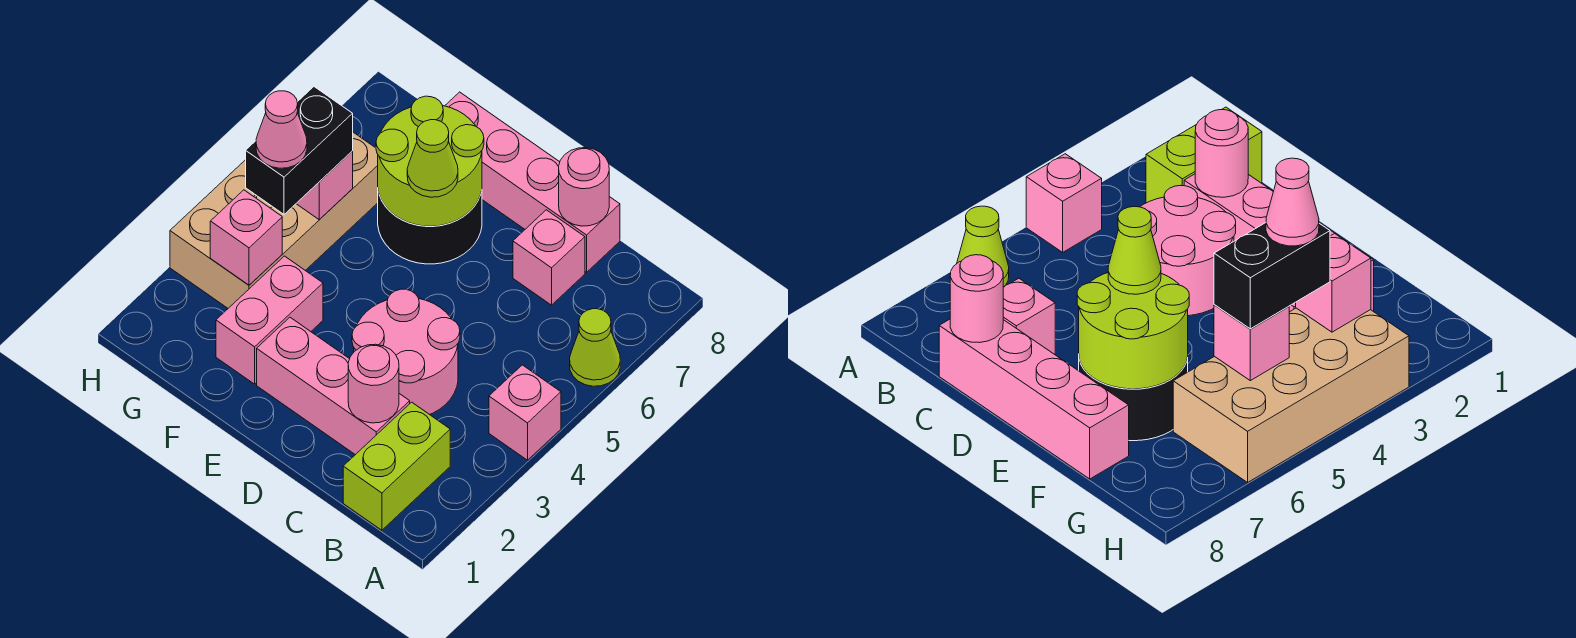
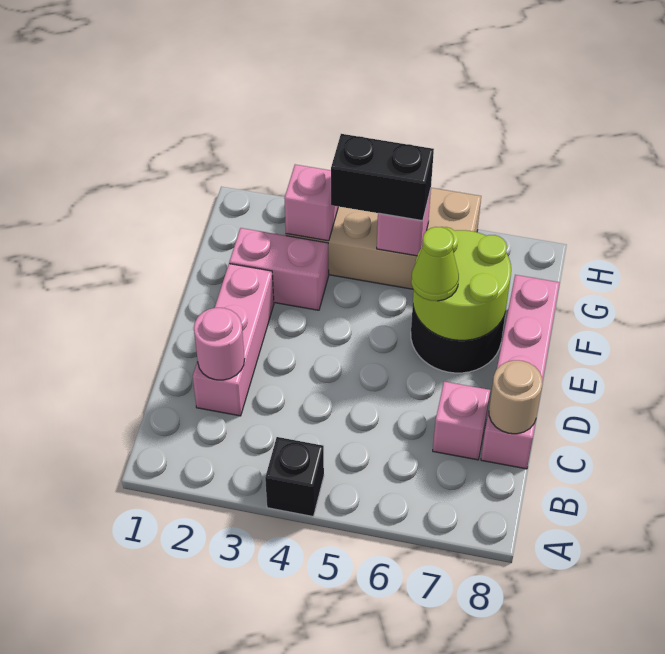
pink brick A4 level 1 -> black brick A4 level 1
lime cone A6 level 1 -> none
lime brick B1:B2 level 1 -> none
pink round brick C3:D4 level 1 -> none
pink round brick C8 level 2 -> tan round brick C8 level 2
pink cone G4 level 4 -> none

